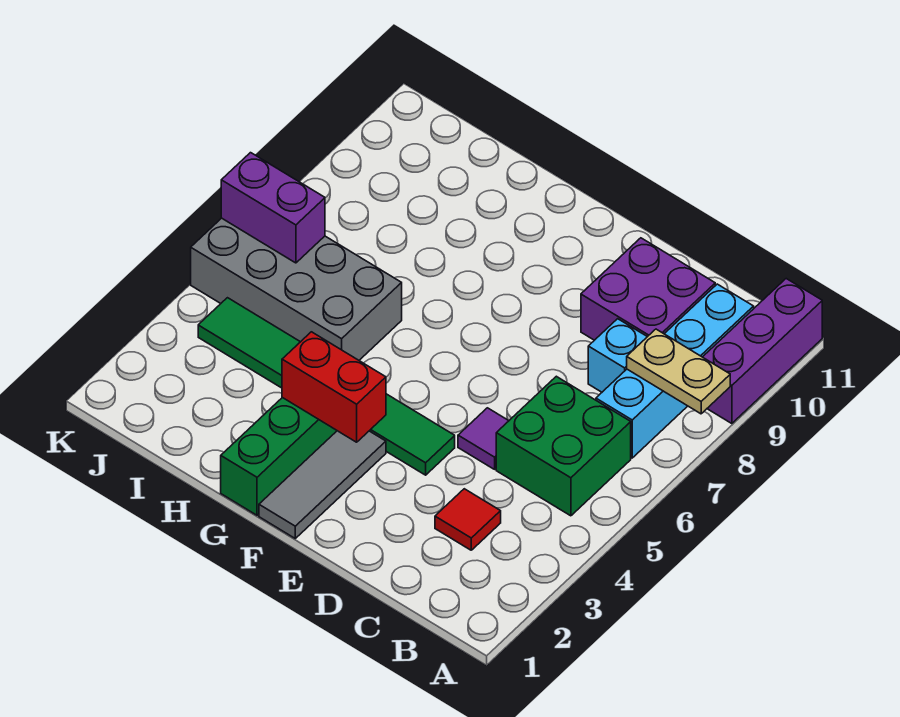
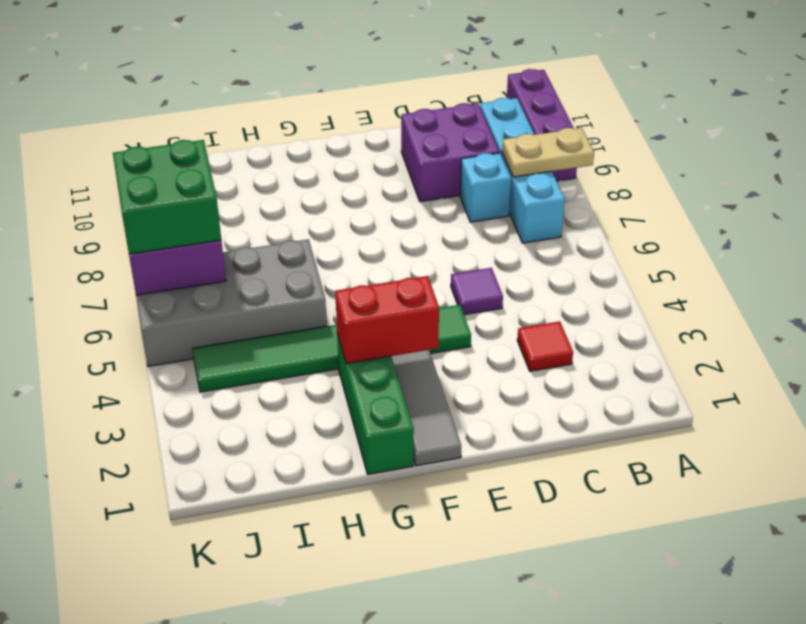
green brick B5:C6 level 1 -> green brick J6:K7 level 3

